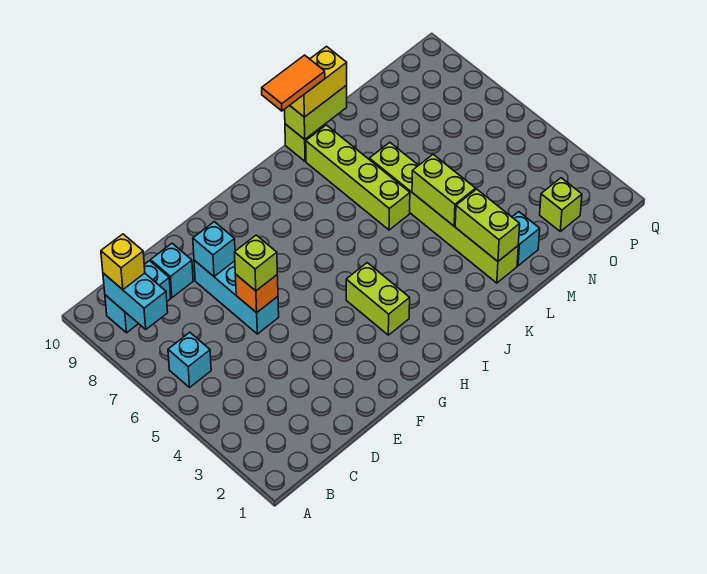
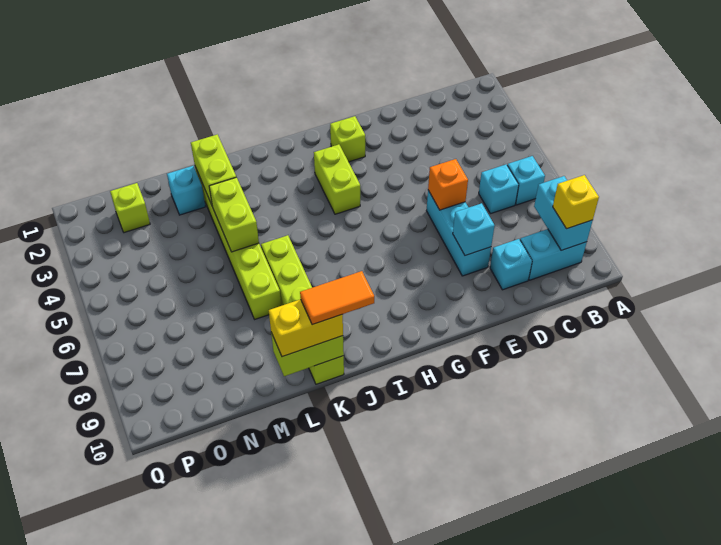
none -> cyan brick C6 level 1
lime brick E6 level 3 -> lime brick G2 level 1

